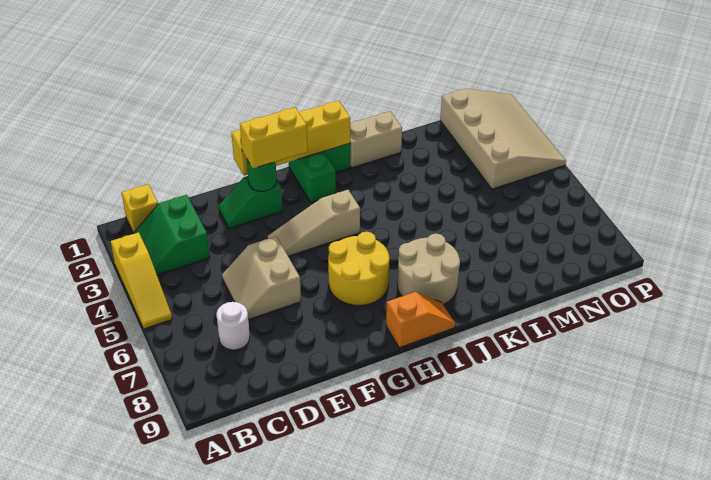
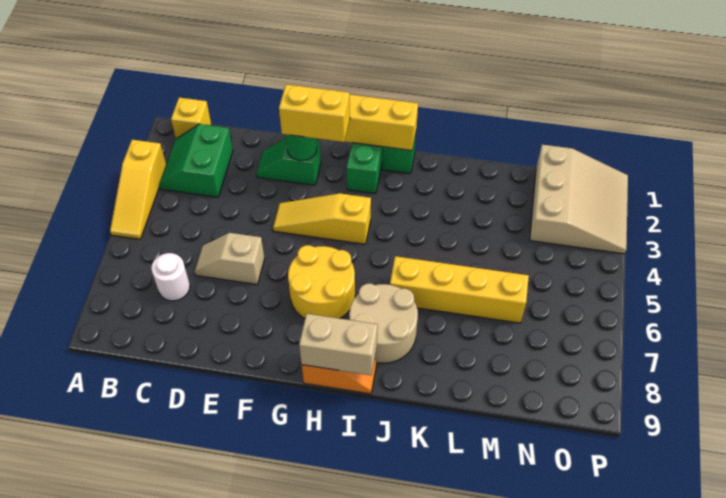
tan slope D5:E6 level 1 top E -> tan slope D6:E6 level 1 top E
tan slope F4:H4 level 1 top H -> yellow slope F4:H4 level 1 top H
tan brick J1:K1 level 1 -> tan brick H9:I9 level 2
none -> yellow brick J6:M6 level 1
tan slope N1:P4 level 1 top N -> tan slope N1:P3 level 1 top N

